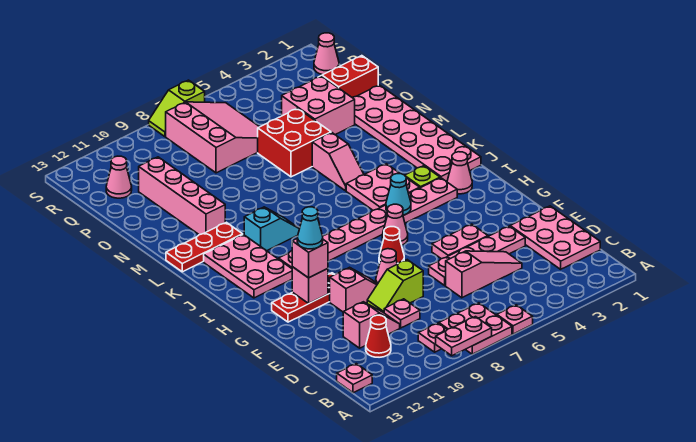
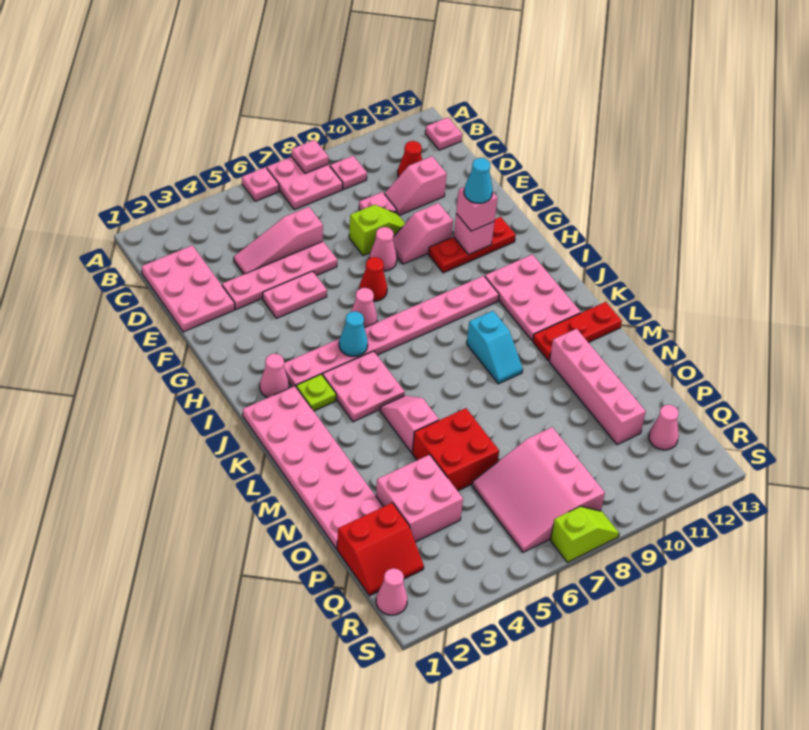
pink plate A8:A9 level 2 -> pink plate A8 level 2
cyan slope K9:K10 level 1 top 10 -> cyan slope K9:L9 level 1 top K

